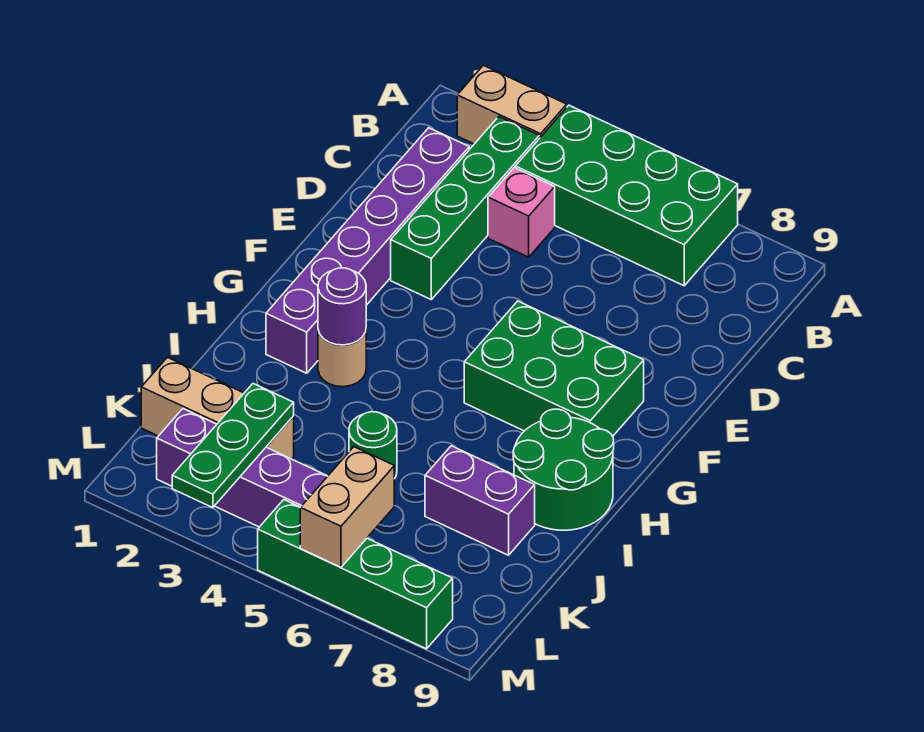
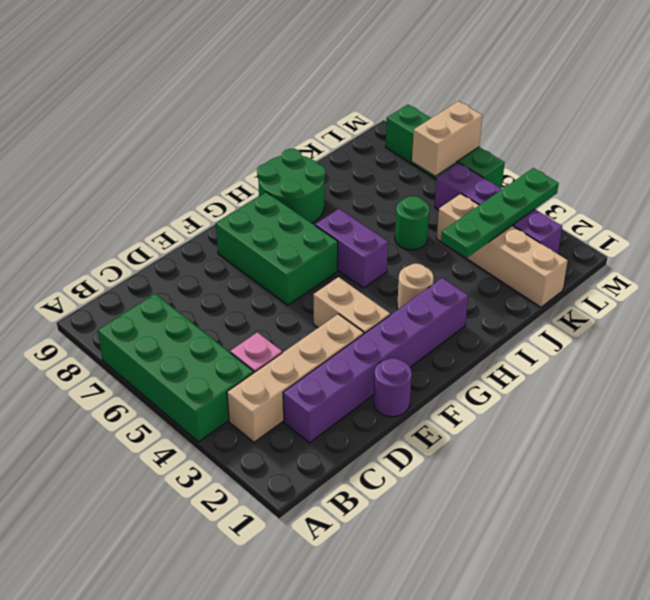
tan brick A2:A3 level 1 -> tan brick F3:F4 level 1
green brick B3:E3 level 1 -> tan brick B3:E3 level 1
purple round brick H3 level 2 -> purple round brick E1 level 1
purple brick J7:J8 level 1 -> purple brick H5:H6 level 1
tan brick K1:K3 level 1 -> tan brick K1:K4 level 1
green plate K3:M3 level 2 -> green plate J3:M3 level 2

